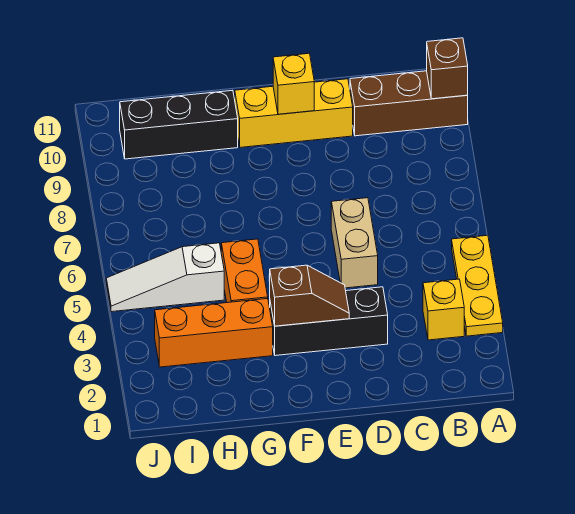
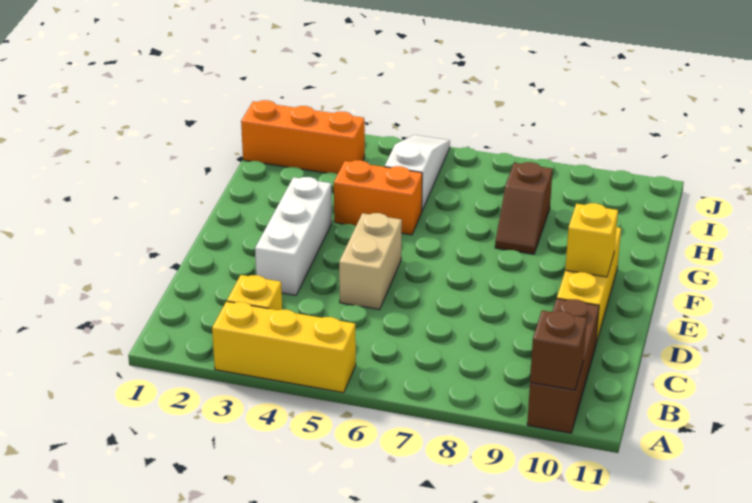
yellow plate A3:A5 level 1 -> yellow brick A3:A5 level 1
black brick D3:F3 level 1 -> white brick D3:F3 level 1
tan brick D5:D6 level 1 -> tan brick D5:E5 level 1
brown slope E3:F3 level 2 top F -> brown slope G8:H8 level 1 top H
orange brick G3:I3 level 1 -> orange brick I1:I3 level 1
black brick G10:I10 level 1 -> none

